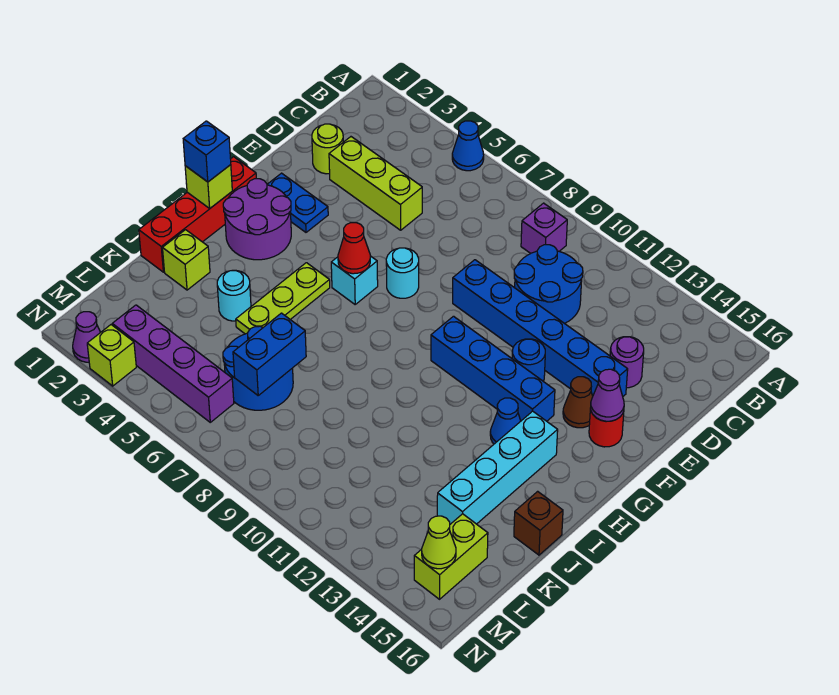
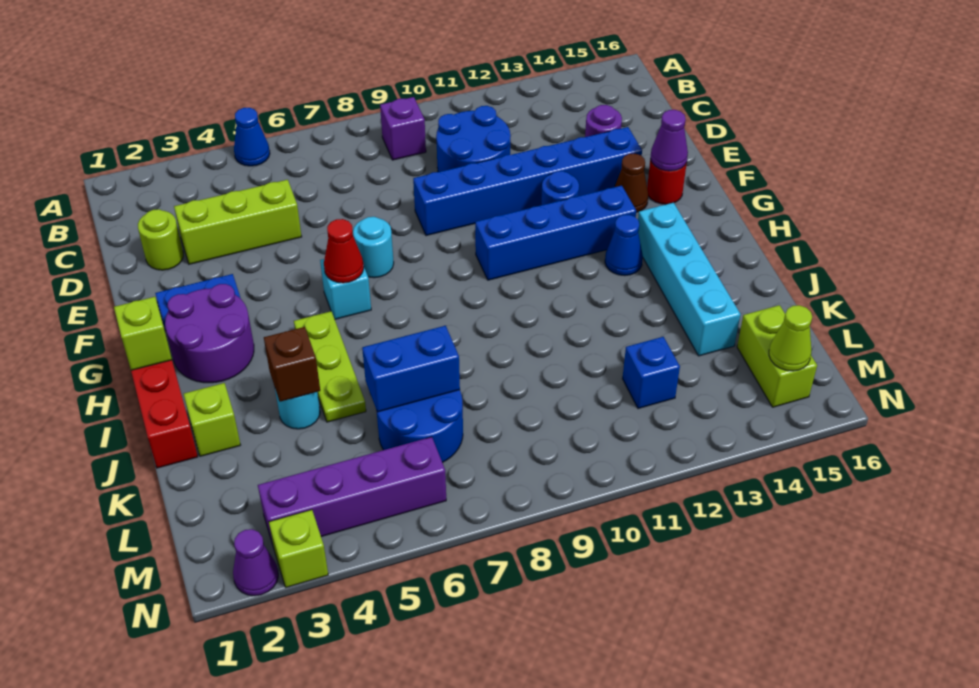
blue brick H1 level 3 -> blue brick L12 level 1
brown brick J16 level 1 -> brown brick J4 level 2
blue brick K7:L7 level 2 -> blue brick K6:K7 level 2

